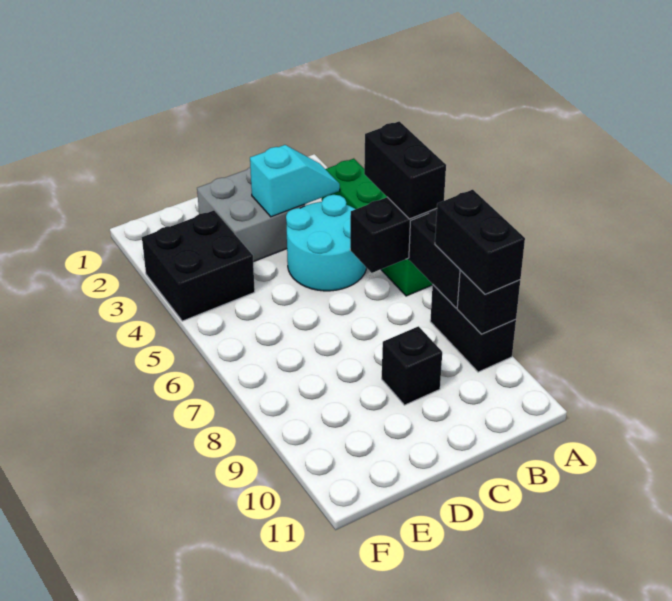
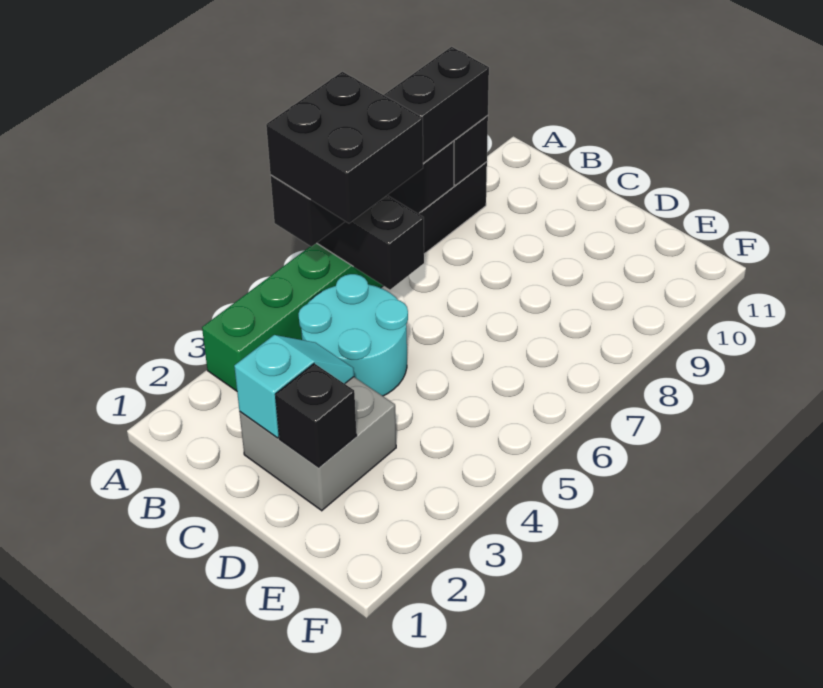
cyan slope B3:C3 level 2 top C -> cyan slope C2:C3 level 2 top 2
black brick C9 level 1 -> black brick D2 level 2
black brick E3:F4 level 1 -> black brick A5:B6 level 4

